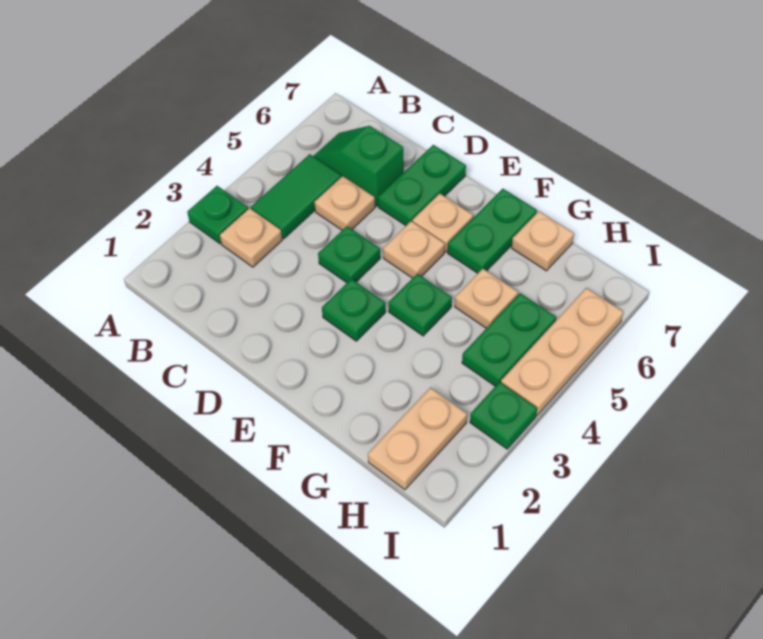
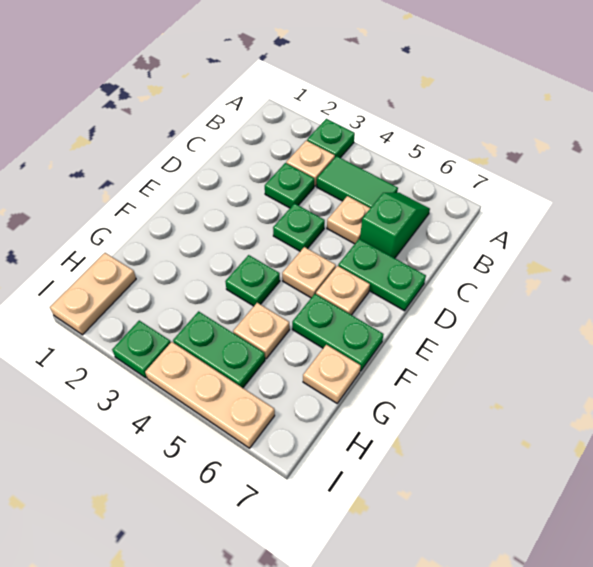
green plate E3 level 1 -> green plate C3 level 1
tan plate H1:H2 level 1 -> tan plate H1:I1 level 1

